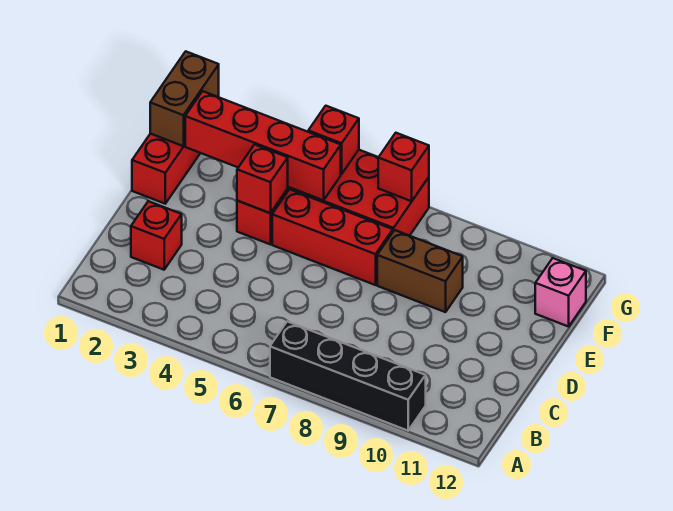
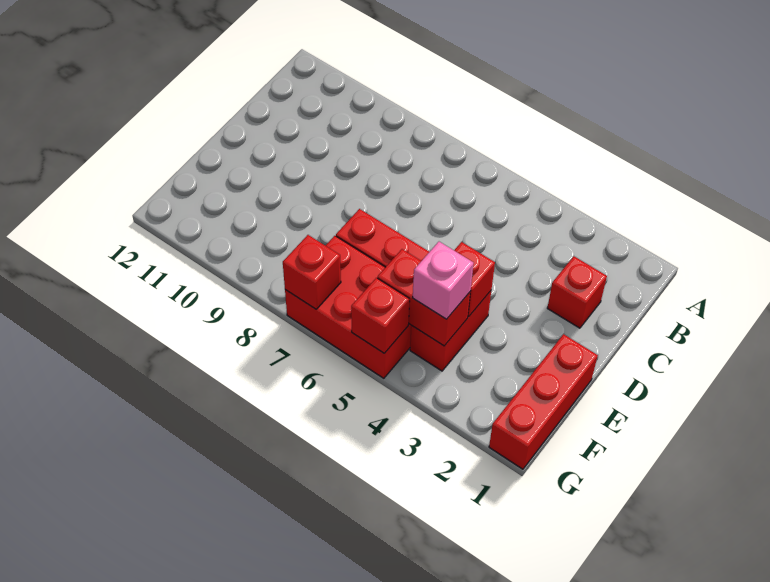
black brick A7:A10 level 1 -> none
brown brick E8:E9 level 1 -> none
brown brick F1:G1 level 2 -> none
red brick F2:F5 level 2 -> red brick F4:F5 level 2
pink brick F12 level 1 -> pink brick F4 level 3

